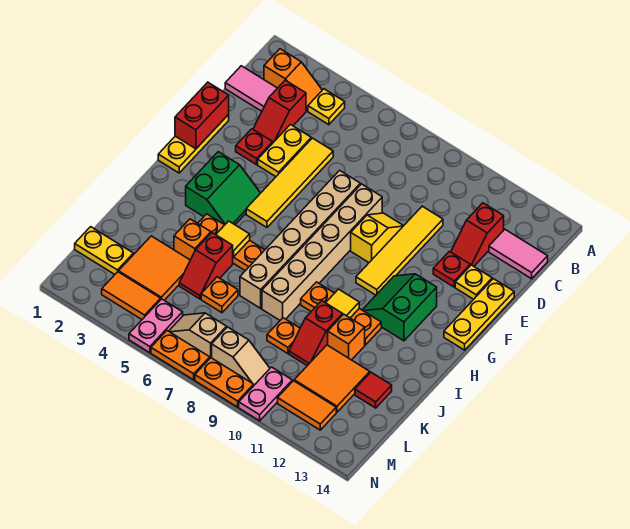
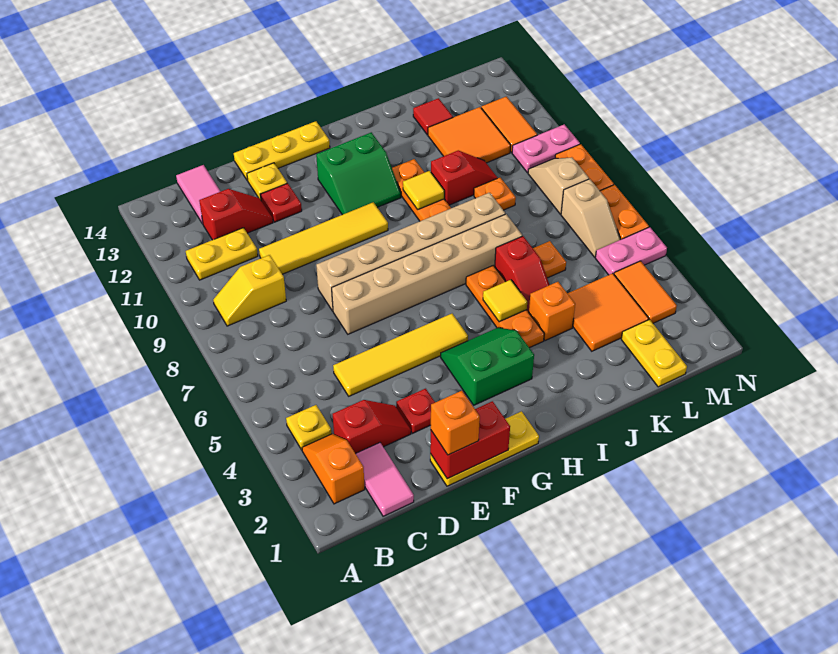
yellow plate D4:E4 level 1 -> yellow plate B11:C11 level 1
yellow slope E9:F9 level 1 top F -> yellow slope B9:C9 level 1 top C
red slope J5:K5 level 1 top J -> red slope J5:J6 level 1 top 6
orange brick J11 level 1 -> orange brick E1 level 3

